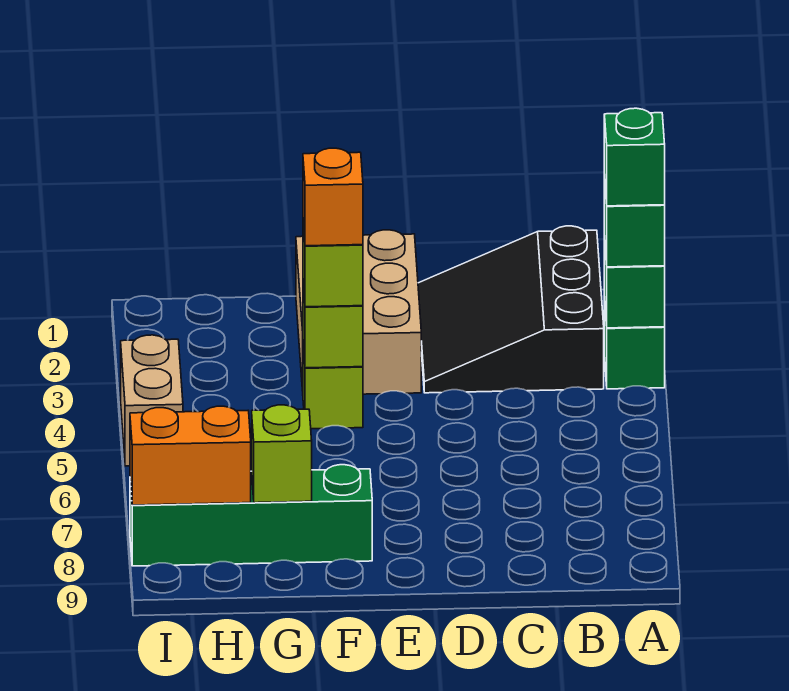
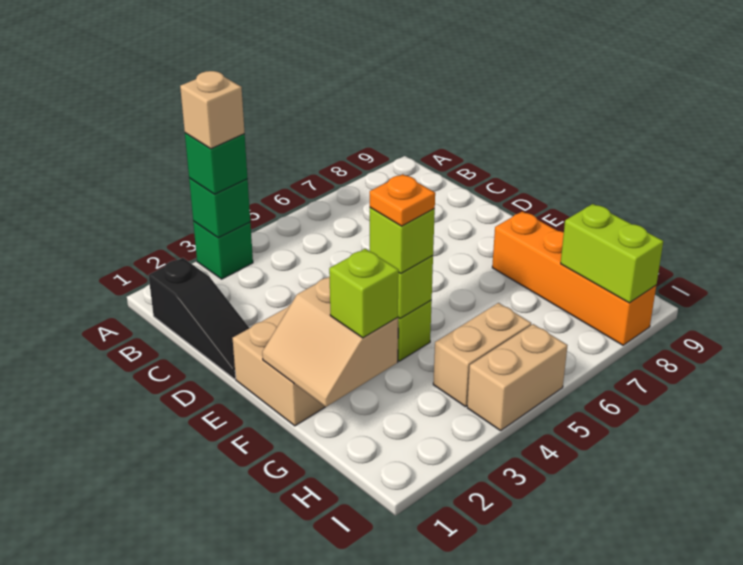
green brick A3 level 4 -> tan brick A3 level 4
black slope B1:D3 level 1 top B -> black slope B1:D1 level 1 top B
none -> tan slope F1:G2 level 2 top 2
orange brick F4 level 4 -> orange plate F4 level 4
green brick F8:I8 level 1 -> orange brick F8:I8 level 1
lime brick G8 level 2 -> lime brick G2 level 3
none -> tan brick H4:H5 level 1
orange brick H8:I8 level 2 -> lime brick H8:I8 level 2

